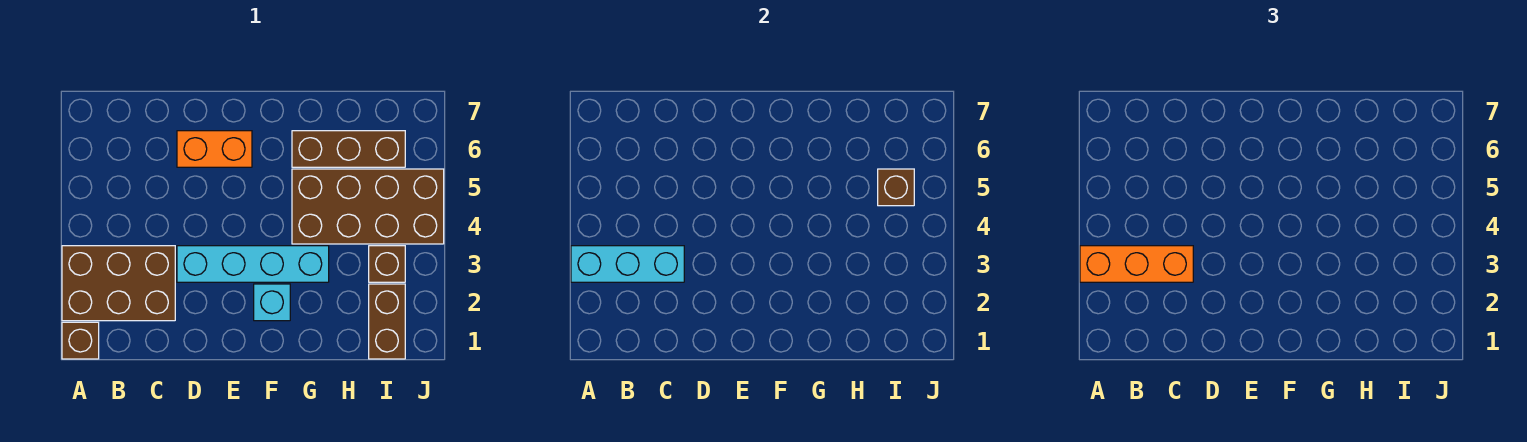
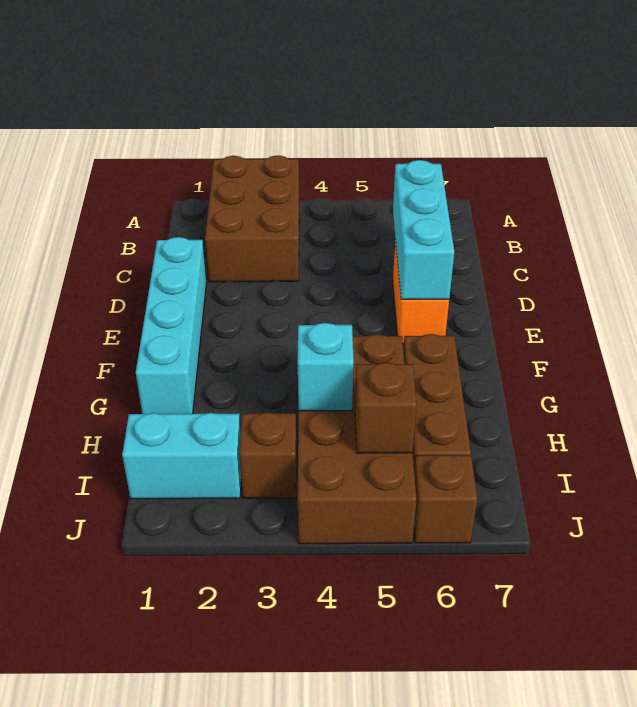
brown brick A1 level 1 -> brown brick J6 level 1
cyan brick A3:C3 level 2 -> cyan brick C6:E6 level 2
orange brick A3:C3 level 3 -> none
cyan brick D3:G3 level 1 -> cyan brick D1:G1 level 1
cyan brick F2 level 1 -> cyan brick H4 level 2
brown brick I1:I2 level 1 -> cyan brick I1:I2 level 1

